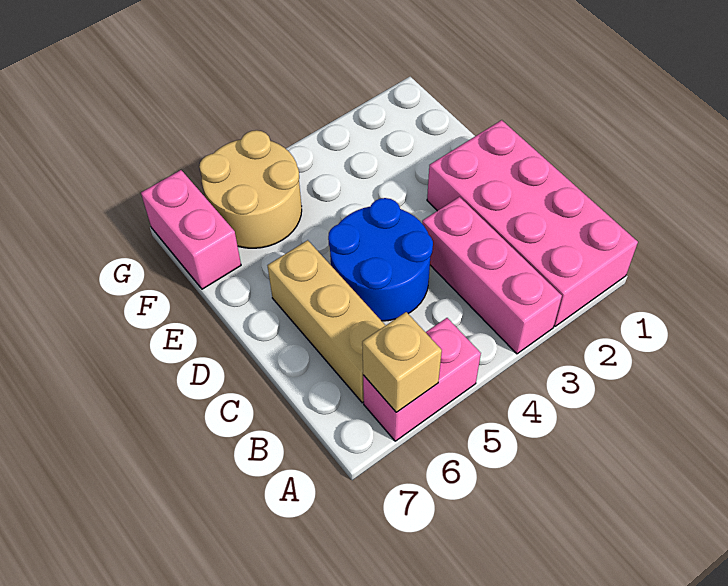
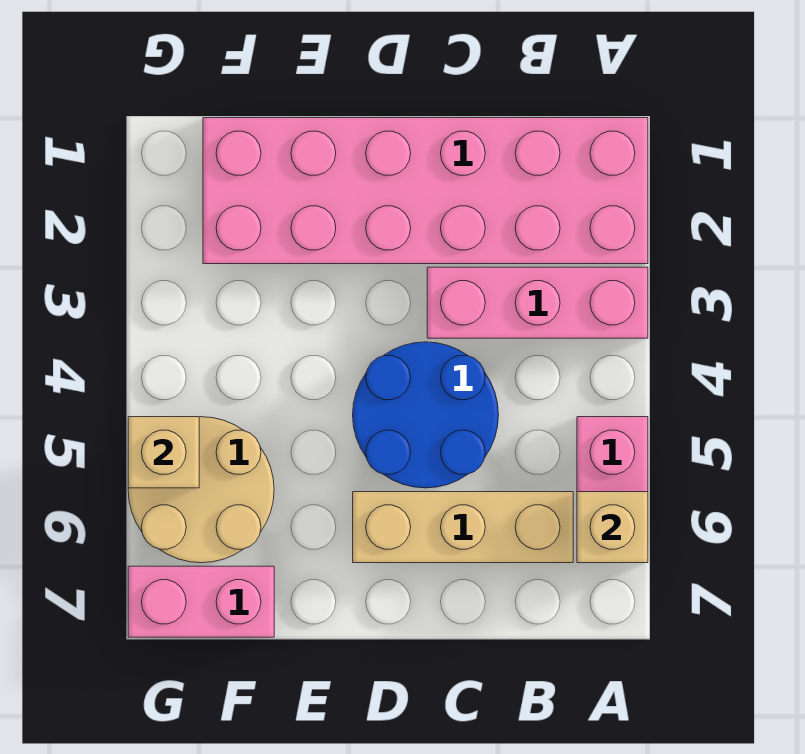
pink brick A1:D2 level 1 -> pink brick A1:F2 level 1
none -> tan brick G5 level 2

